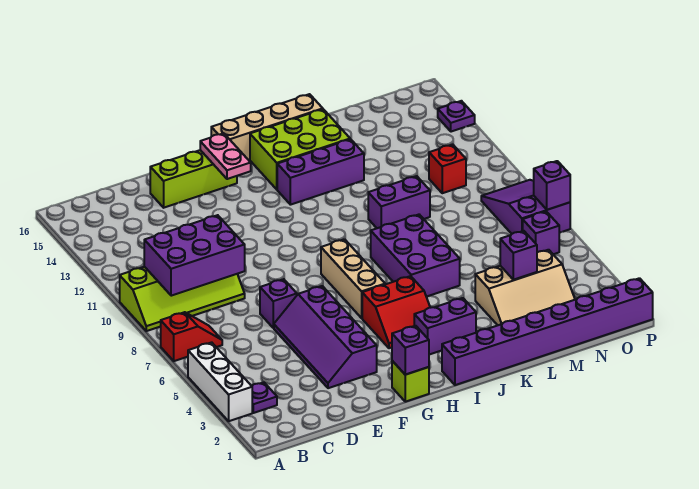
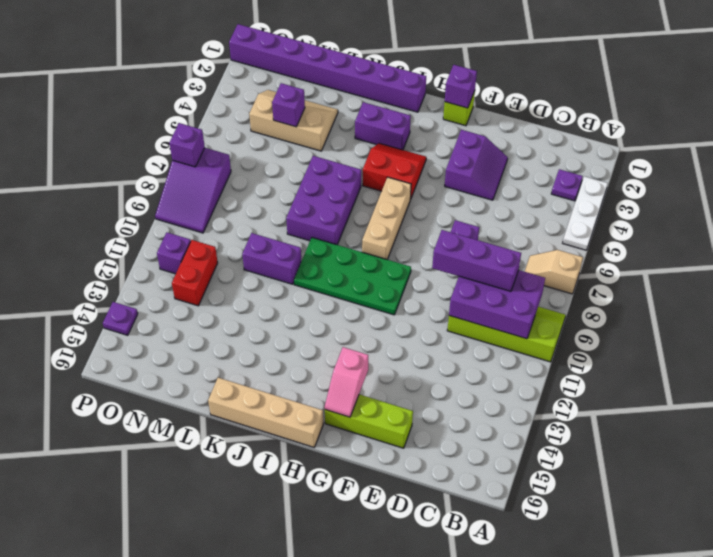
white brick A3:A5 level 1 -> white plate A3:A5 level 1
red slope A7:B7 level 1 top A -> tan slope A7:B7 level 1 top A
purple slope E3:F6 level 1 top F -> purple slope E3:F4 level 1 top F
none -> green plate G9:J10 level 1
pink plate G14:G15 level 2 -> pink slope G14:G15 level 2 top 14
purple brick I13:K13 level 1 -> purple brick C9:E9 level 3
lime brick I14:K15 level 1 -> none
red brick N11 level 1 -> red brick N11:N12 level 1
purple brick O6 level 1 -> purple brick O11 level 1

